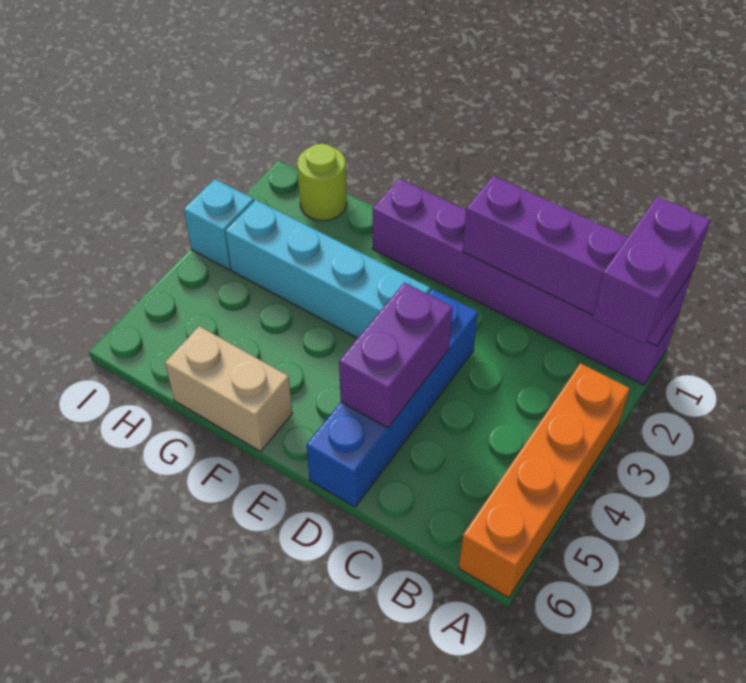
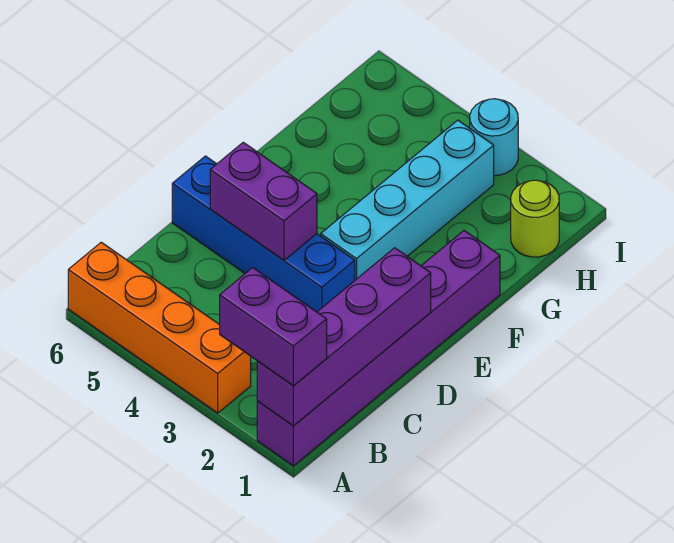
tan brick F6:G6 level 1 -> none
cyan brick I3 level 1 -> cyan round brick I3 level 1

